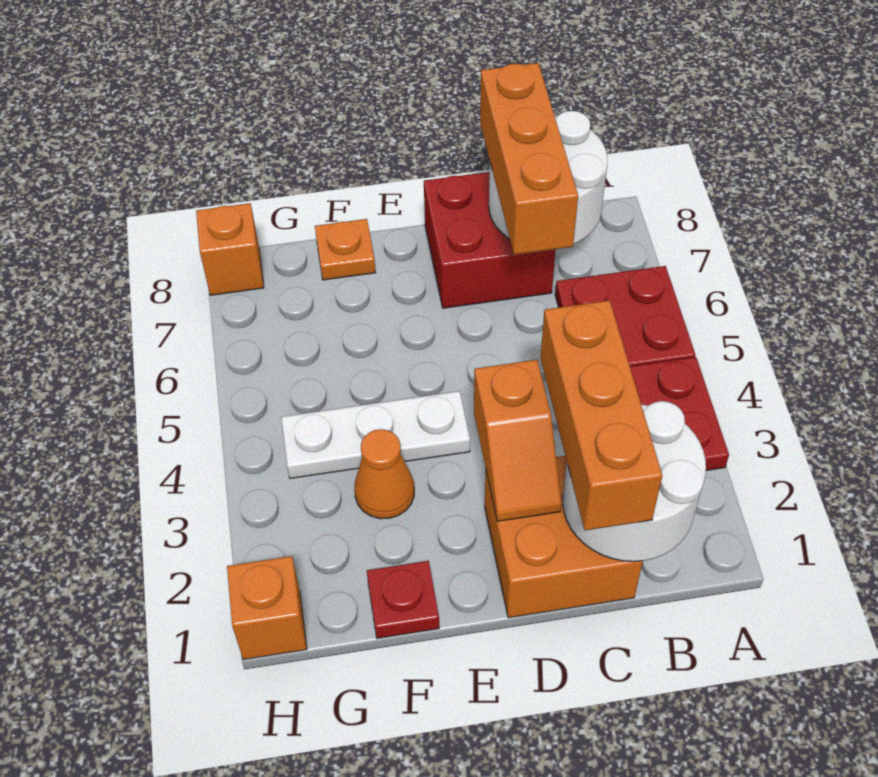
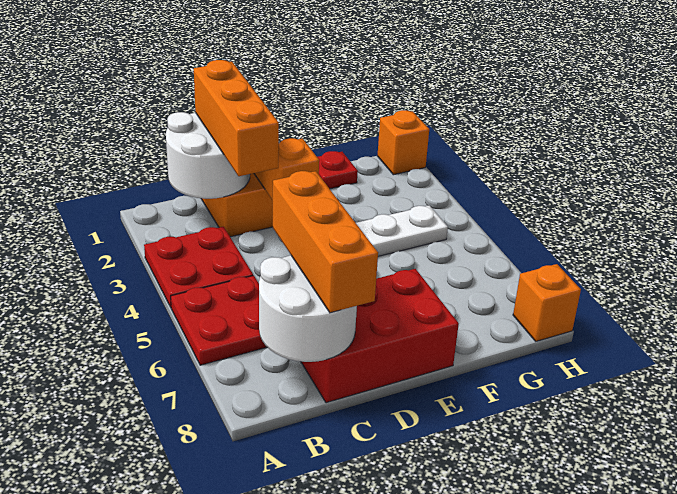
red brick C7:D8 level 1 -> red brick C7:E8 level 1
orange cone F3 level 1 -> none
orange plate F8 level 1 -> none

